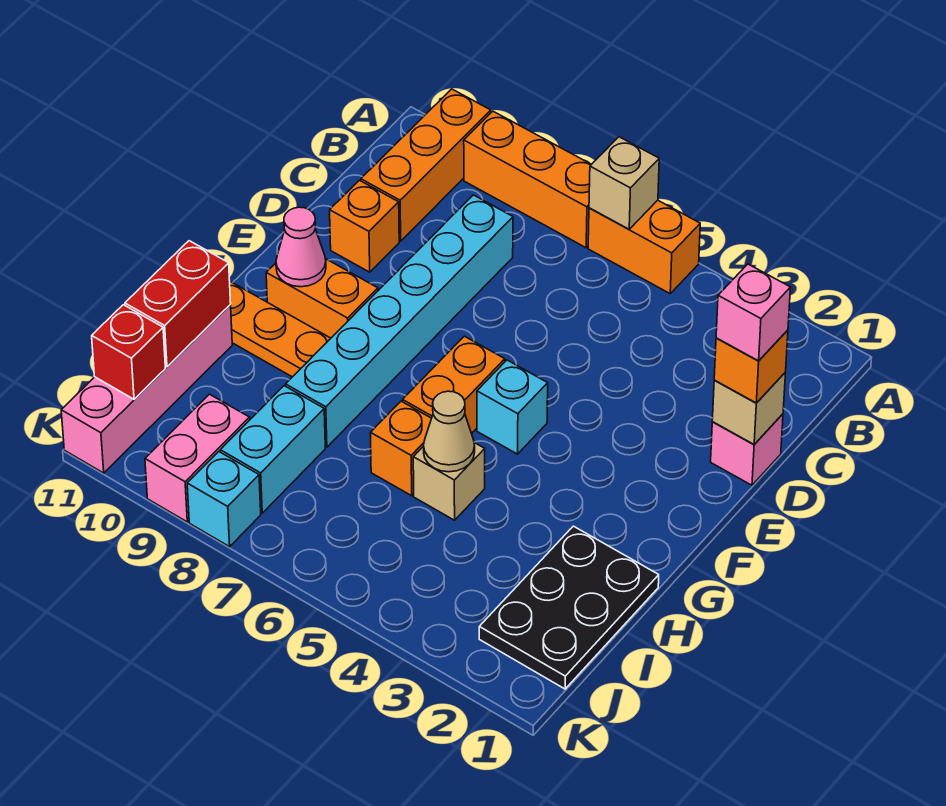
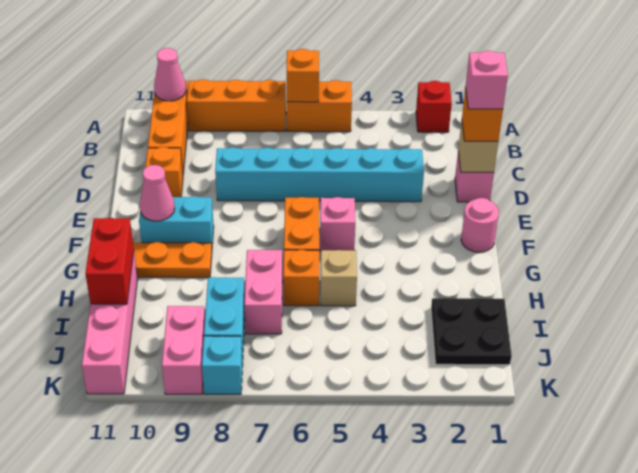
tan brick A6 level 2 -> orange brick A6 level 2
none -> pink cone A10 level 2
cyan brick C8:H8 level 1 -> cyan brick D3:D8 level 1
none -> pink round brick F1 level 1
cyan brick F5 level 1 -> pink brick F5 level 1
orange brick F9:F10 level 1 -> cyan brick F9:F10 level 1
black plate H1:J2 level 1 -> black plate I1:J2 level 1
tan cone H5 level 2 -> none
none -> pink brick H7:I7 level 1
red brick J11 level 2 -> red brick A2 level 1

